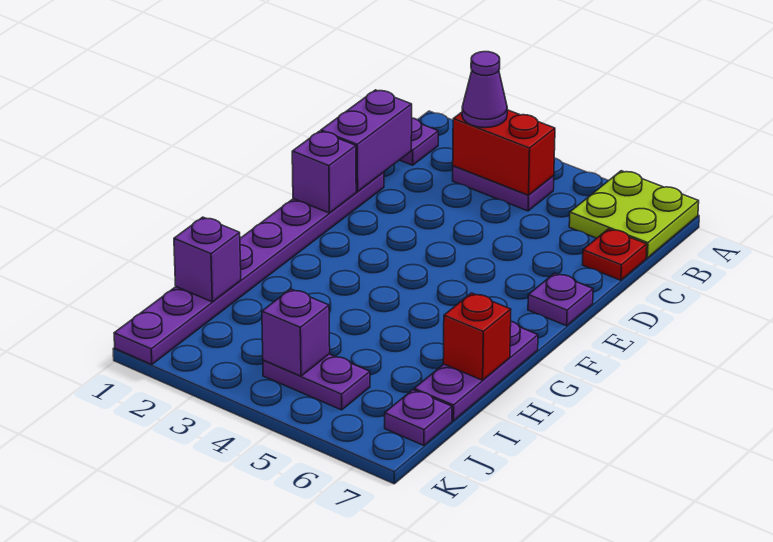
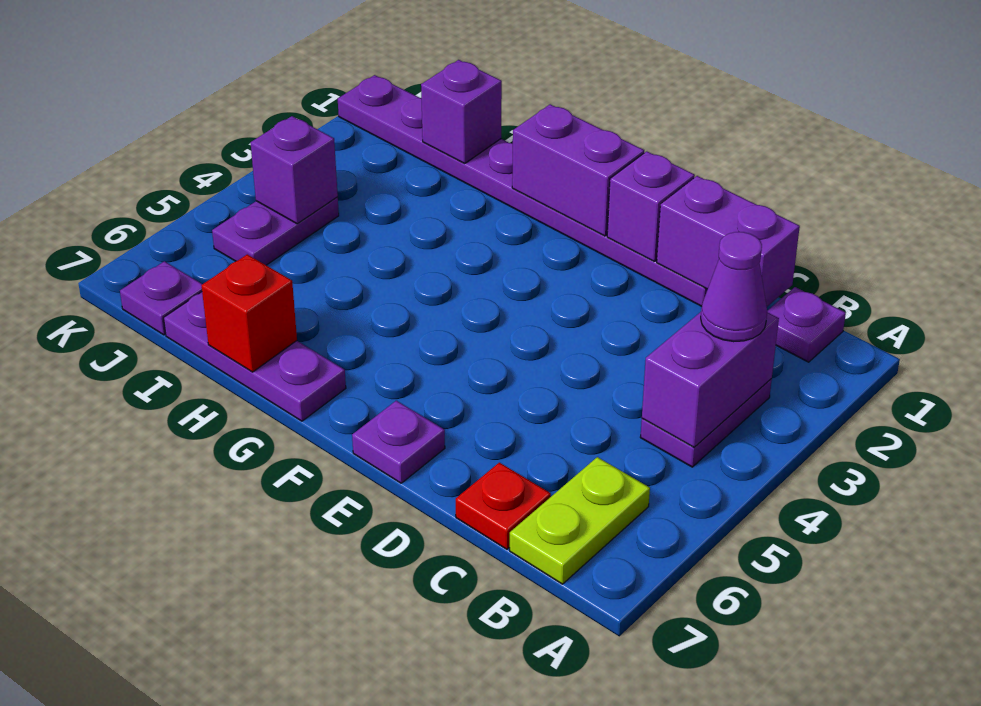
lime plate A6:B7 level 1 -> lime plate B6:B7 level 1
red brick B3:B4 level 2 -> purple brick B3:B4 level 2
none -> purple brick F1:G1 level 2

